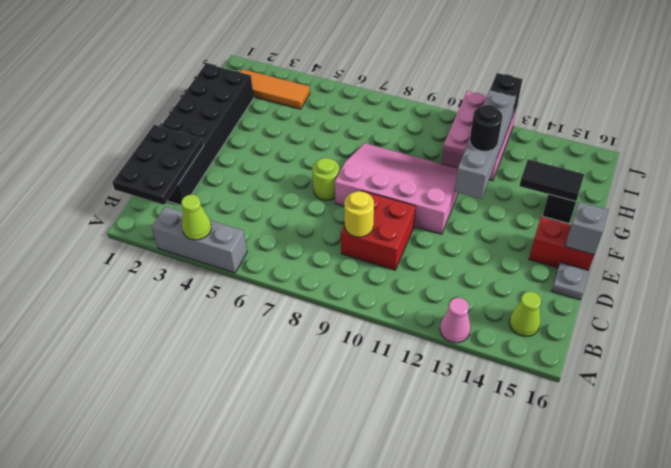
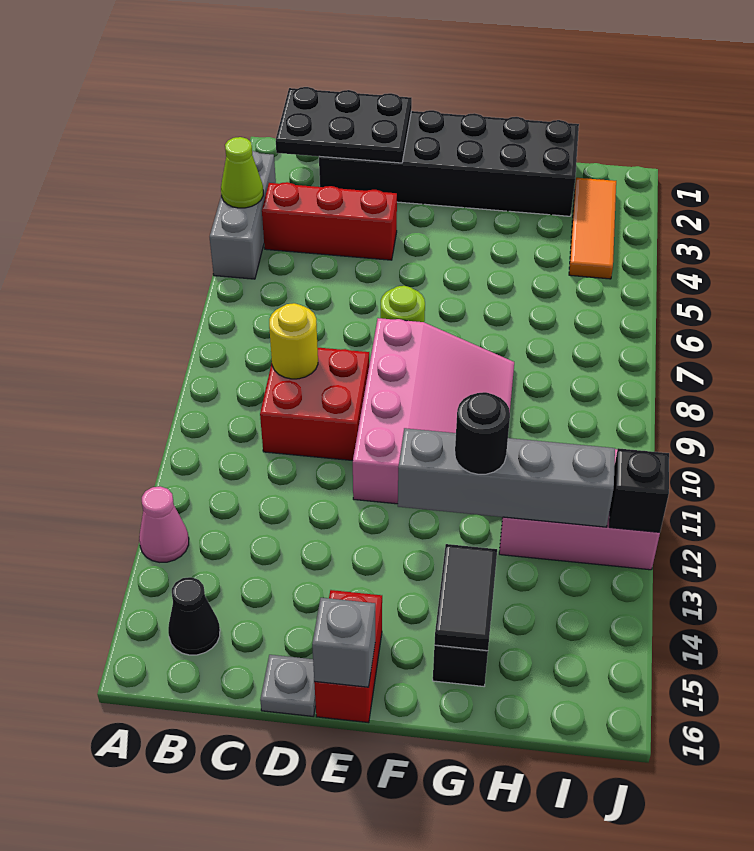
none -> red brick B4:D4 level 1
lime cone B15 level 1 -> black cone B15 level 1

